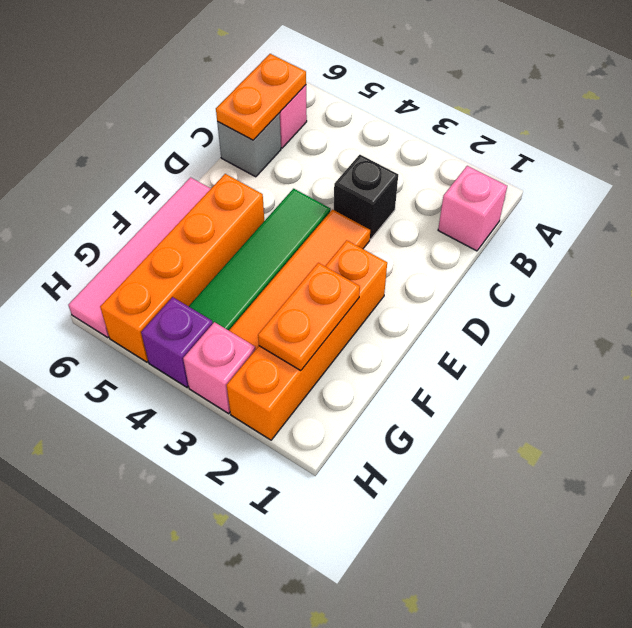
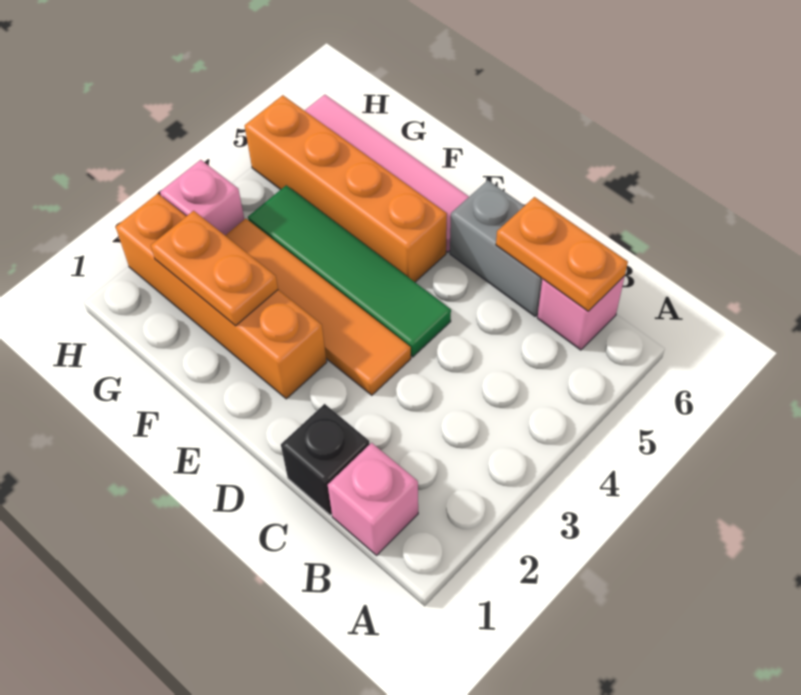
black brick C3 level 1 -> black brick C1 level 1
grey brick C6 level 1 -> grey brick C6:D6 level 1
purple brick H4 level 1 -> none

